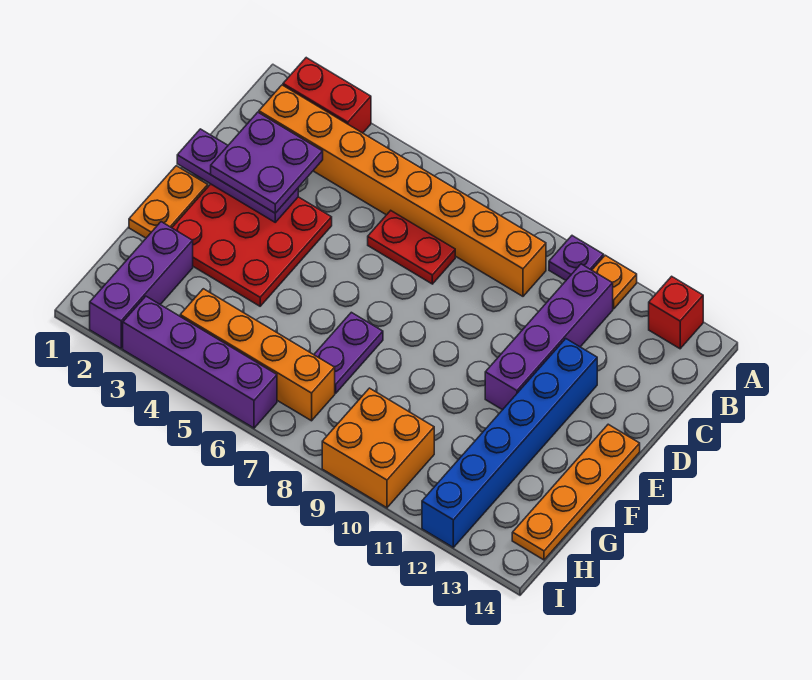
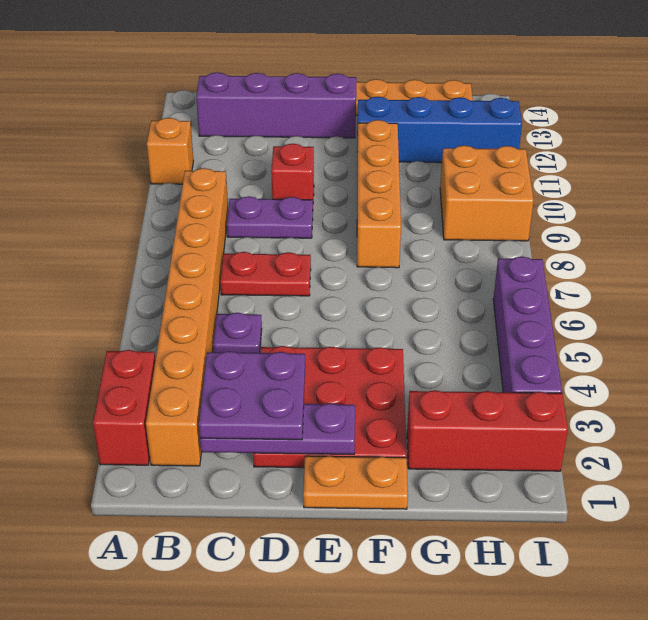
purple plate A10 level 1 -> purple plate C5 level 1
orange plate A11 level 1 -> orange brick A11 level 1
red brick A13 level 1 -> red brick D10 level 1
purple brick B11:E11 level 1 -> purple brick B13:E13 level 1
red plate C6:C7 level 1 -> red plate C7:D7 level 1
purple plate D1:D3 level 2 -> purple plate C2:E2 level 2
blue brick D12:I12 level 1 -> blue brick F12:I12 level 1
purple plate F7:G7 level 1 -> purple plate C9:D9 level 1
purple brick G2:I2 level 1 -> red brick G2:I2 level 1
orange brick H4:H7 level 1 -> orange brick F8:F11 level 1

